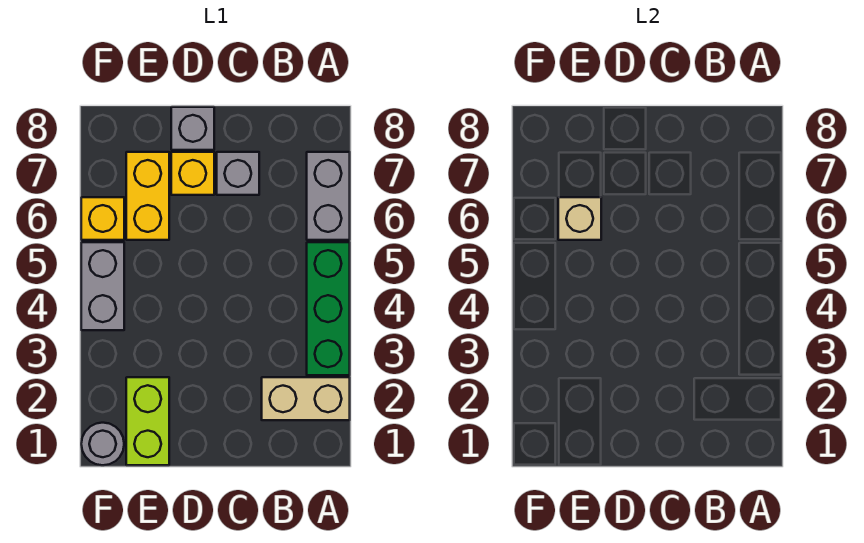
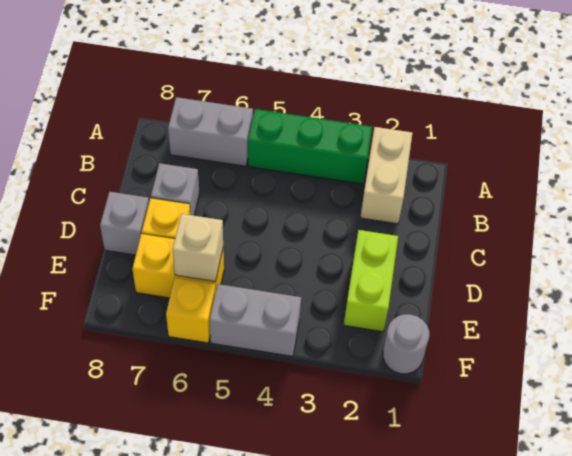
lime brick E1:E2 level 1 -> lime brick D2:E2 level 1

